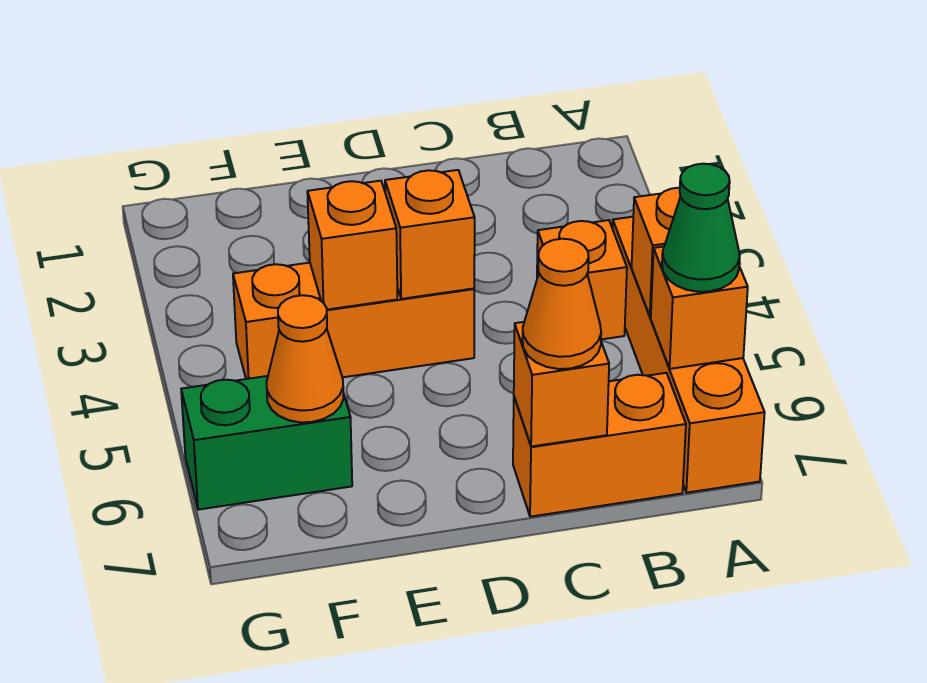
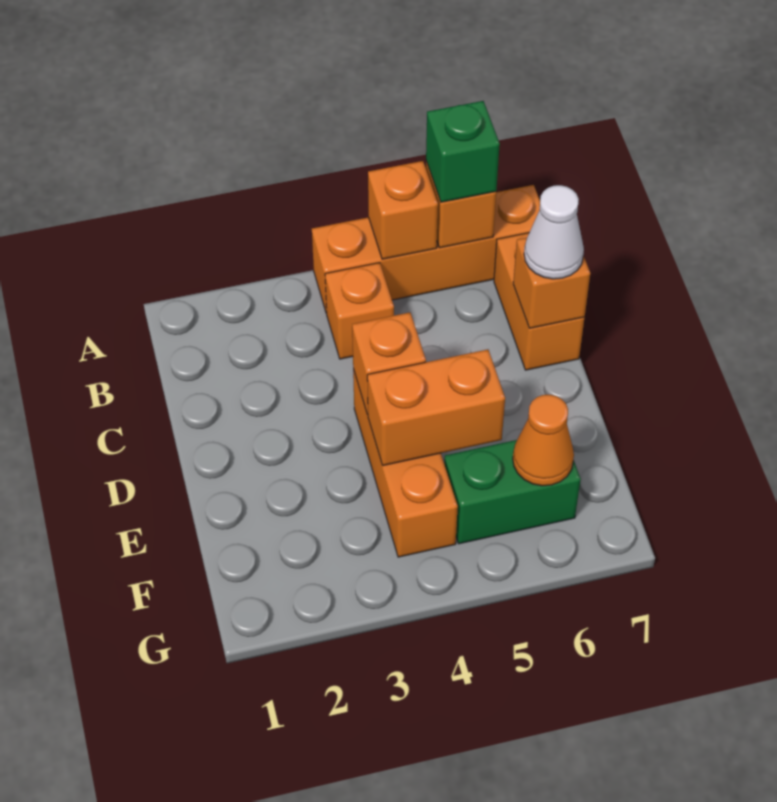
green cone A6 level 3 -> green brick A6 level 3
orange cone C7 level 3 -> white cone C7 level 3
orange brick E4 level 2 -> orange brick E4:E5 level 2
green brick F6:G6 level 1 -> green brick F5:F6 level 1

